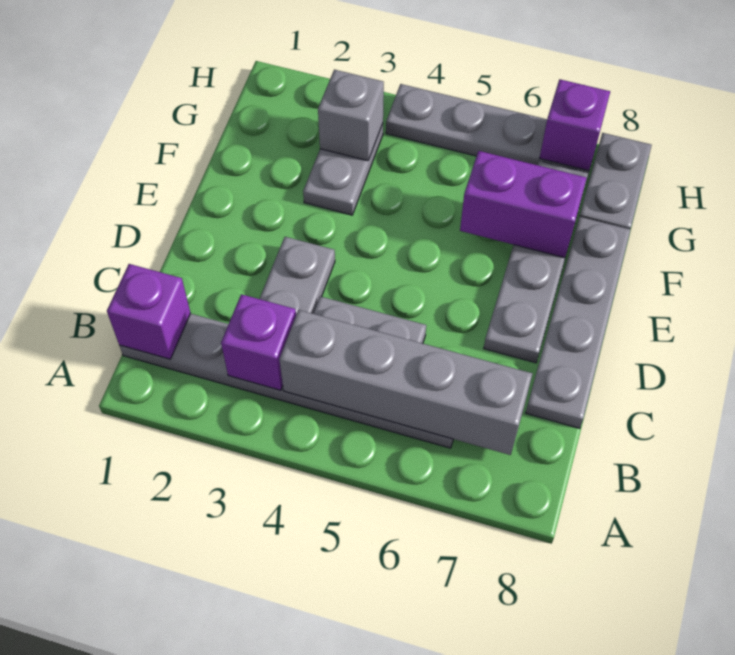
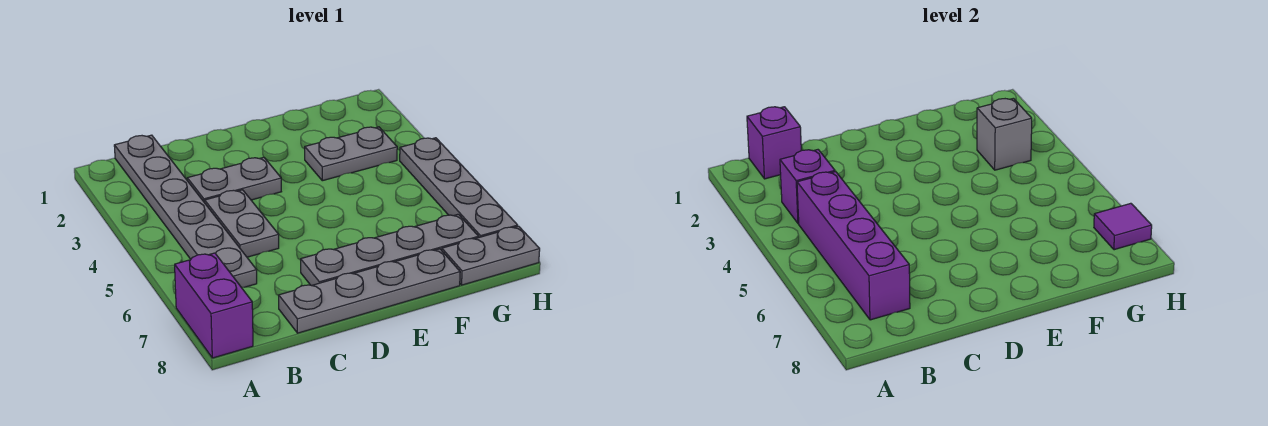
grey brick B4:B7 level 2 -> purple brick B4:B7 level 2
purple brick F6:F7 level 2 -> purple brick A7:A8 level 1
purple brick H7 level 2 -> purple tile H7 level 2

